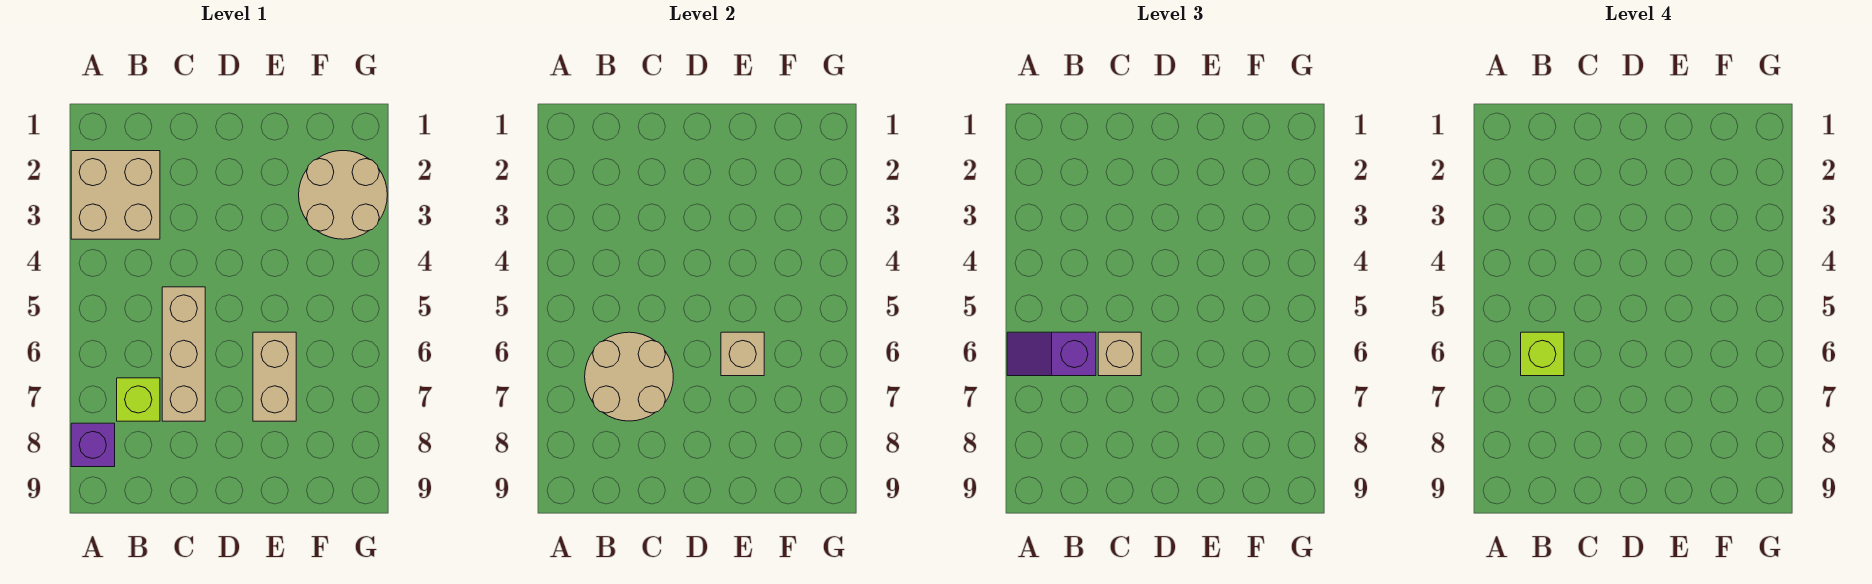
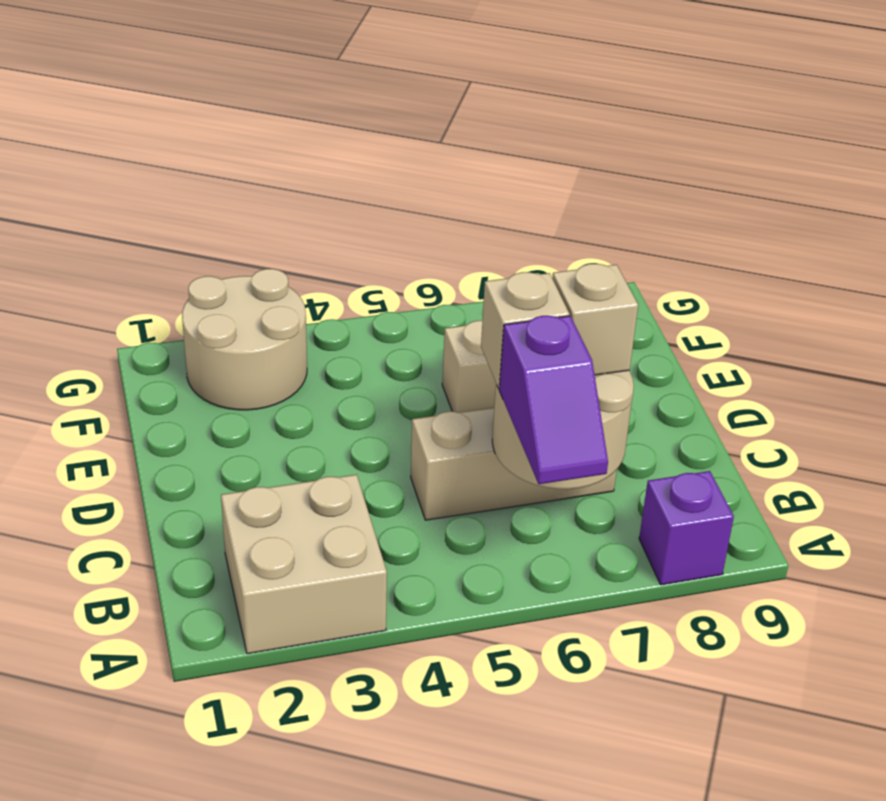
lime brick B6 level 4 -> none
lime brick B7 level 1 -> none
tan brick E6 level 2 -> tan brick C7 level 3

